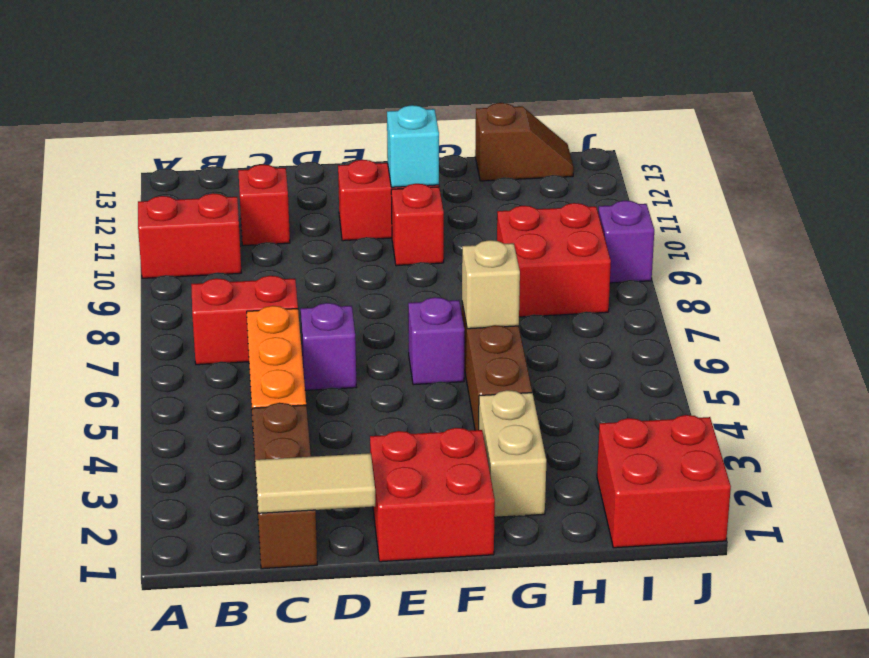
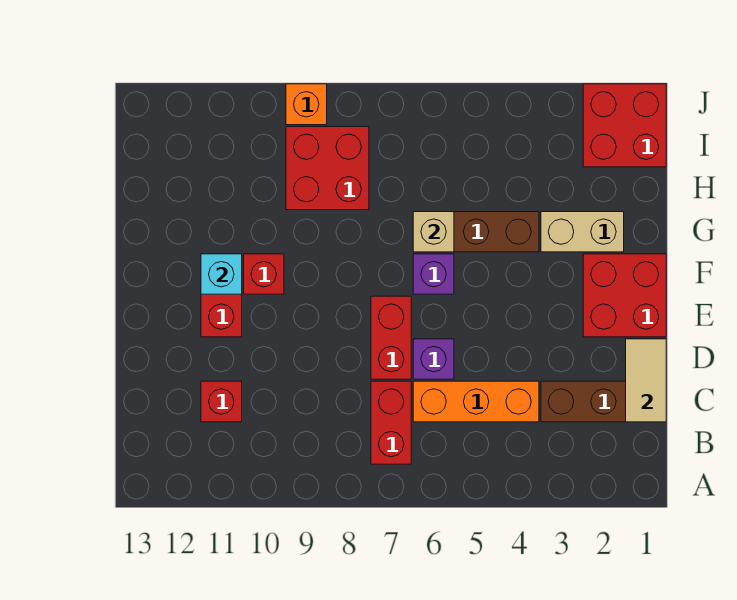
red brick A10:B10 level 1 -> red brick D7:E7 level 1
brown slope H13:I13 level 1 top H -> none
purple brick J9 level 1 -> orange brick J9 level 1

